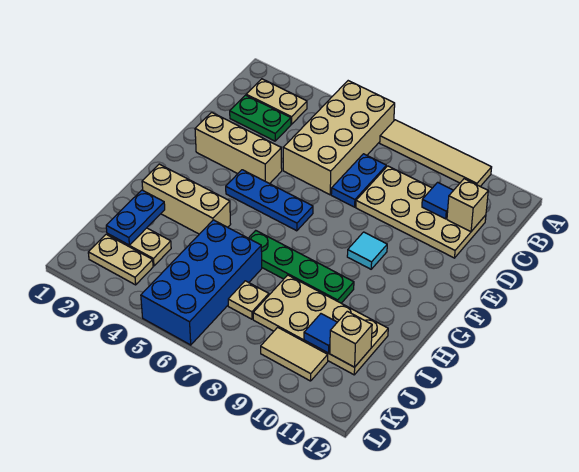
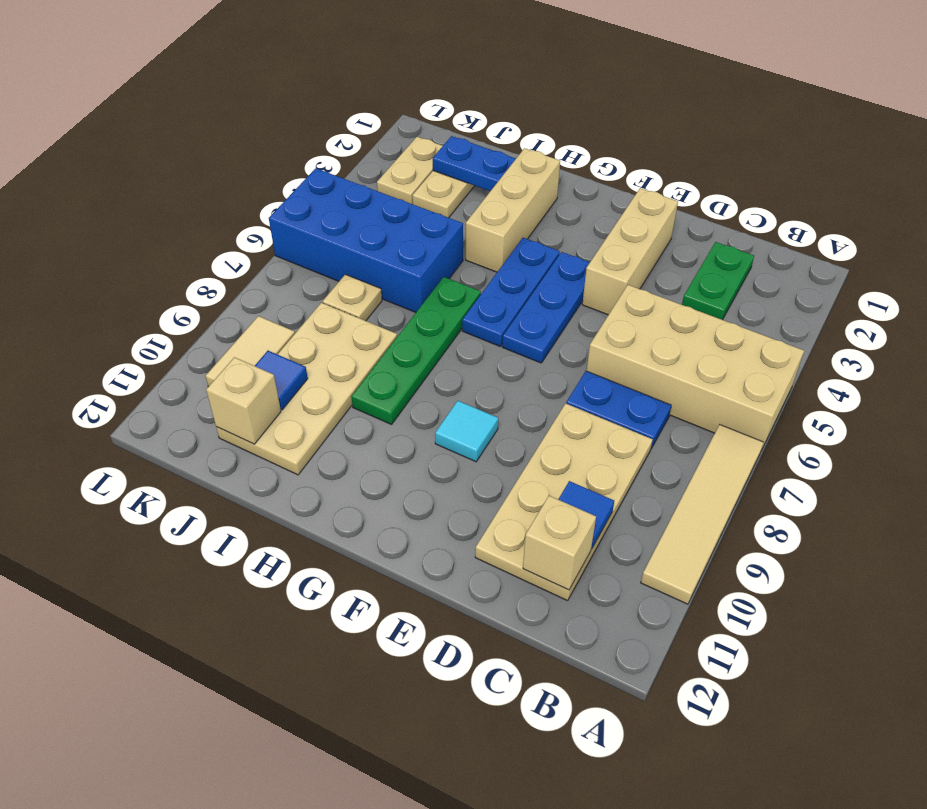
tan plate B2:B3 level 1 -> none
none -> blue plate G4:G6 level 1

